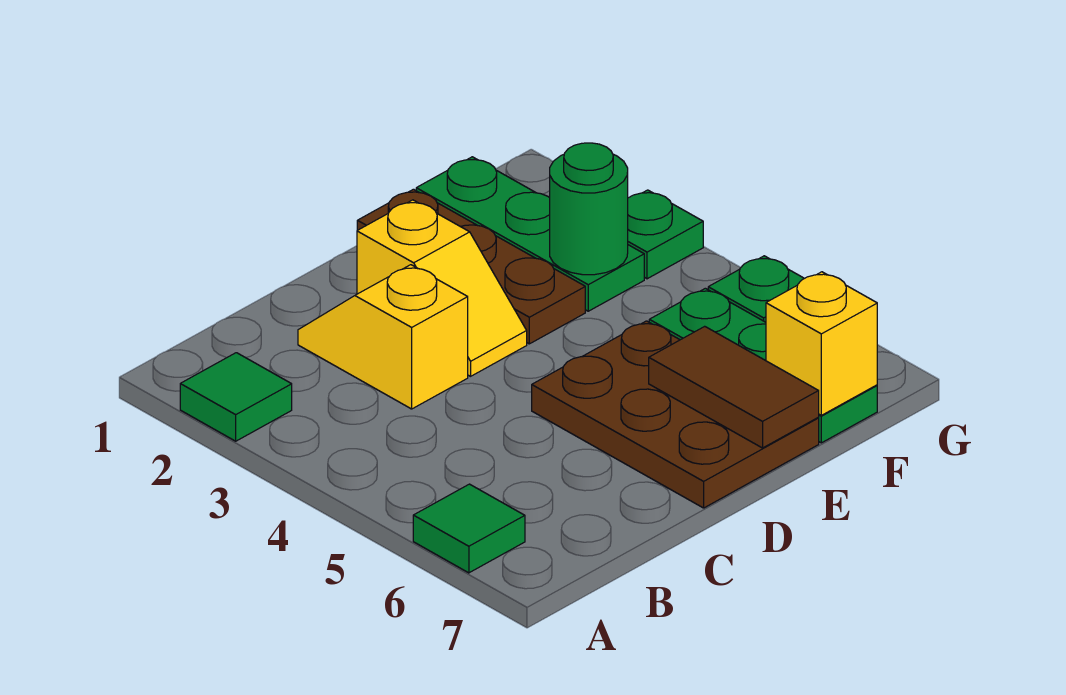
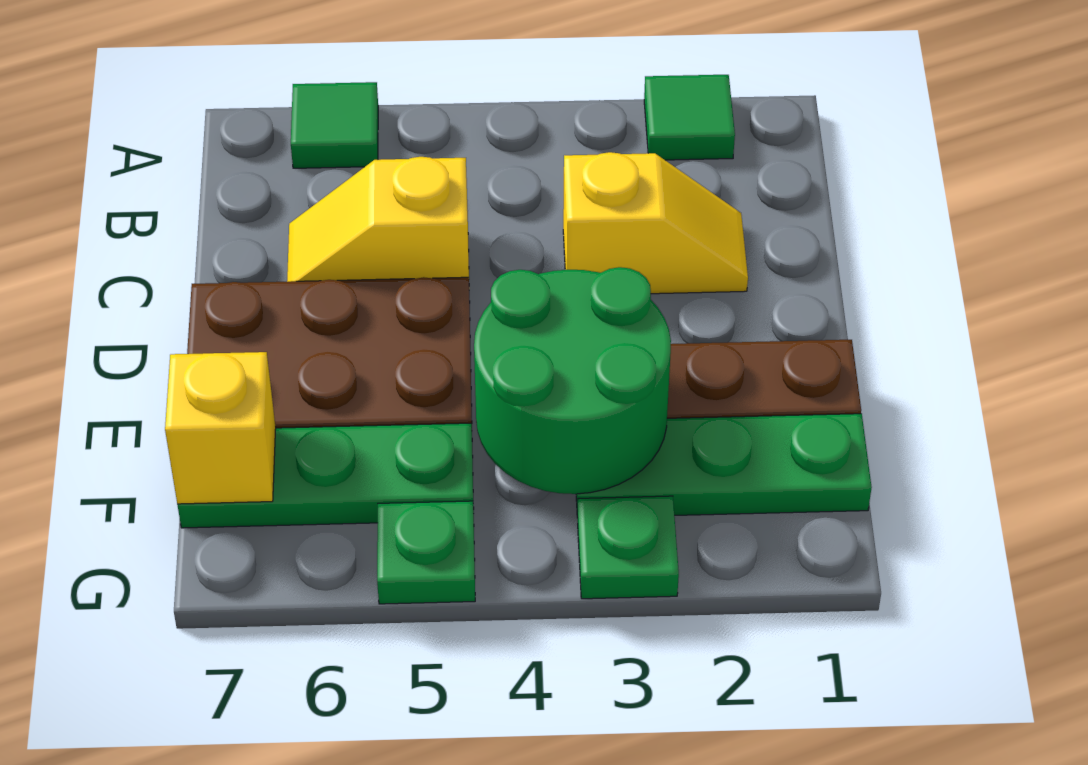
yellow slope D2:D3 level 1 top 2 -> yellow slope C5:C6 level 1 top 5
brown tile E6:E7 level 2 -> none
green round brick F3 level 2 -> green round brick E3:F4 level 2

